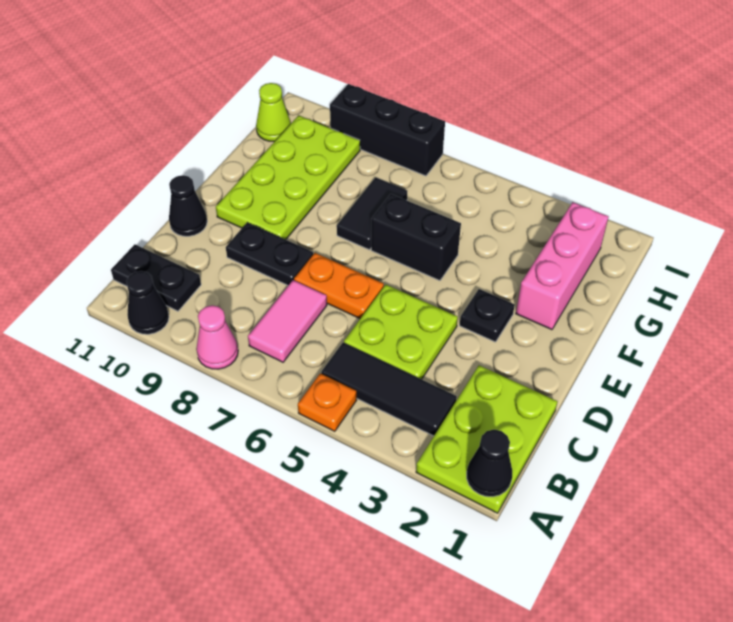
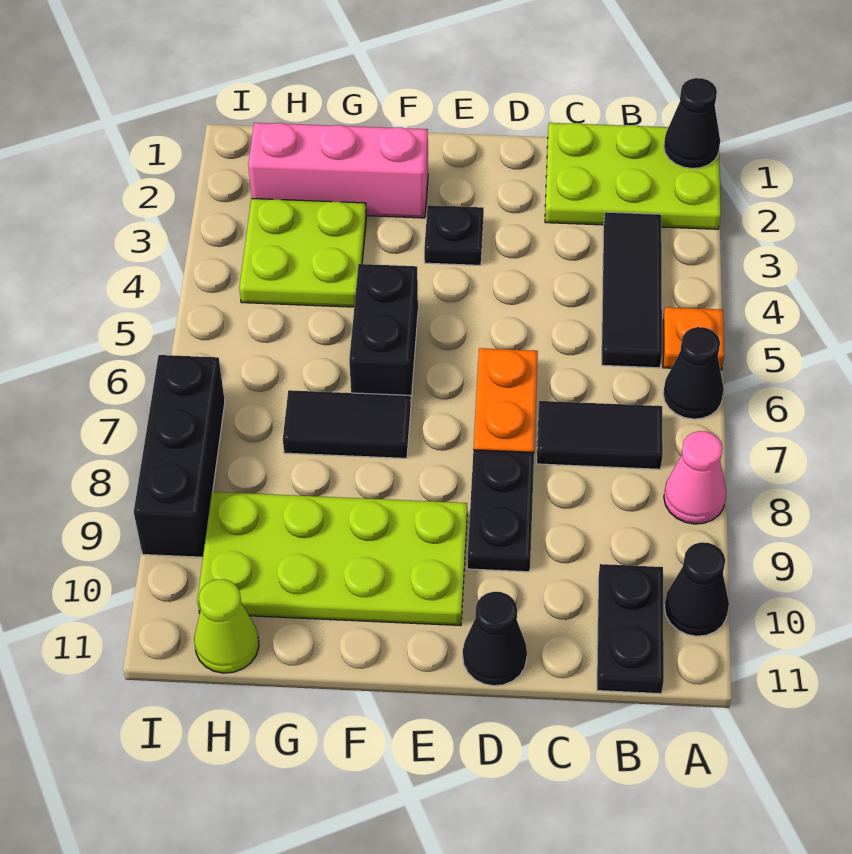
none -> black cone A6 level 1
pink tile B7:C7 level 1 -> black tile B7:C7 level 1
lime plate C4:D5 level 1 -> lime plate G3:H4 level 1

